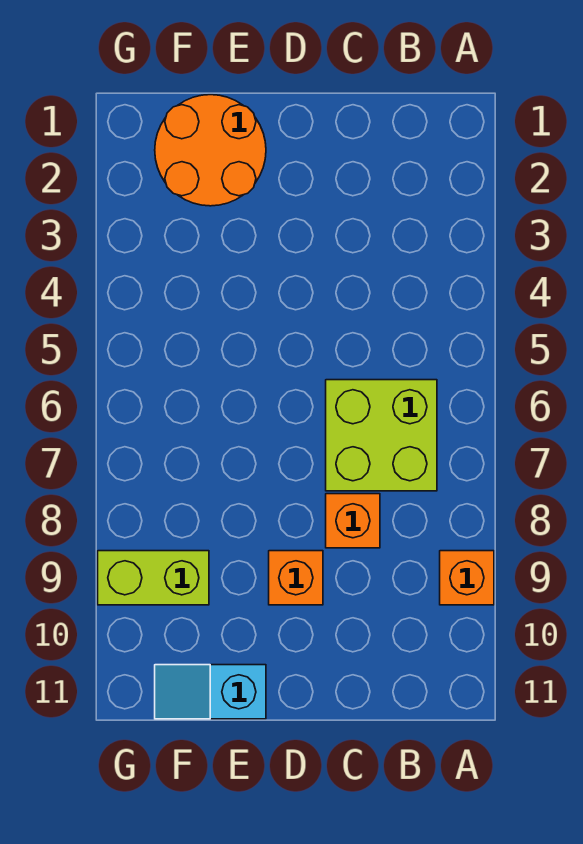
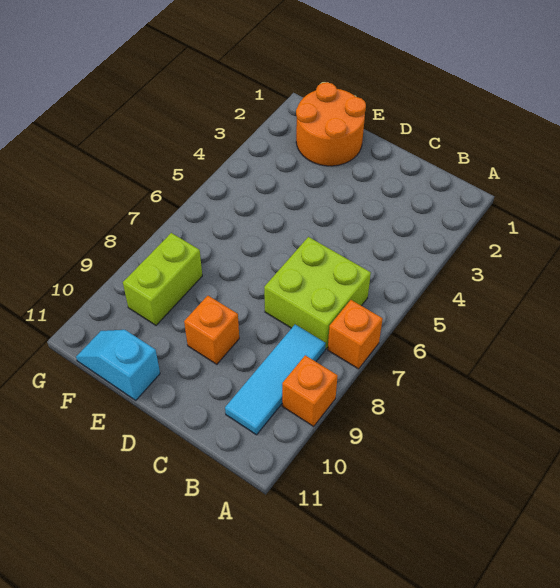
none -> cyan tile B8:B10 level 1
orange brick C8 level 1 -> orange brick A7 level 1
lime brick F9:G9 level 1 -> lime brick F8:F9 level 1

